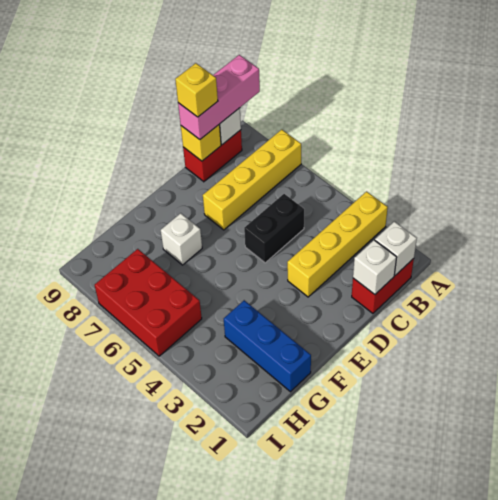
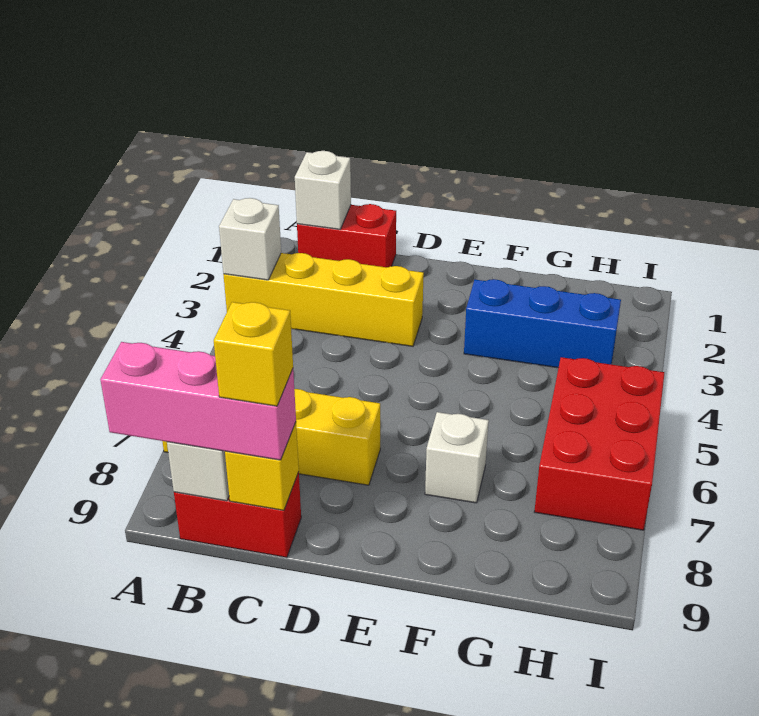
white brick C1 level 2 -> white brick A3 level 2
black brick C5:D5 level 1 -> none
blue brick G1:G3 level 1 -> blue brick F3:H3 level 1

